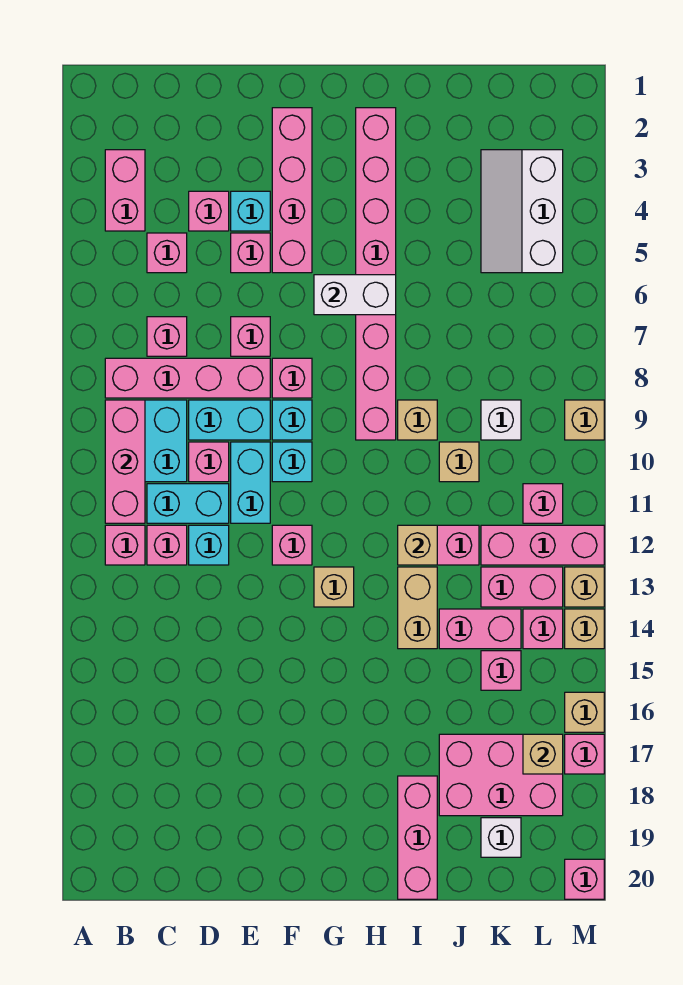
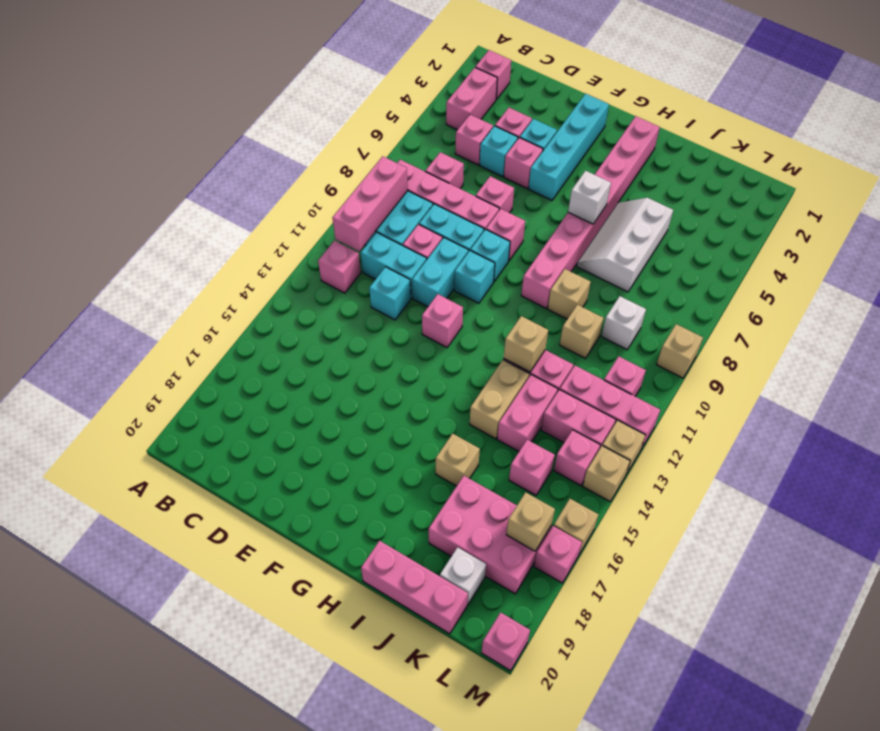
pink brick C12 level 1 -> pink brick B2 level 1
none -> cyan brick D5 level 1
pink brick F2:F5 level 1 -> cyan brick F2:F5 level 1
white brick G6:H6 level 2 -> white brick H6 level 2
tan brick G13 level 1 -> tan brick I16 level 1
pink brick I18:I20 level 1 -> pink brick I20:K20 level 1
pink brick J14:K14 level 1 -> pink brick J13:J14 level 1
white slope K3:L5 level 1 top L -> white slope I5:J7 level 1 top J

